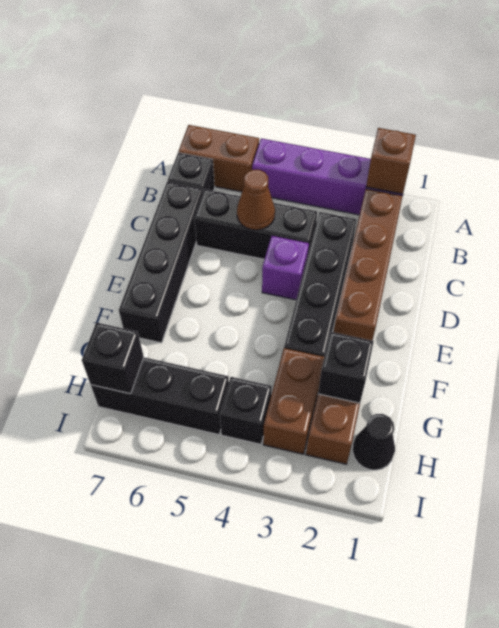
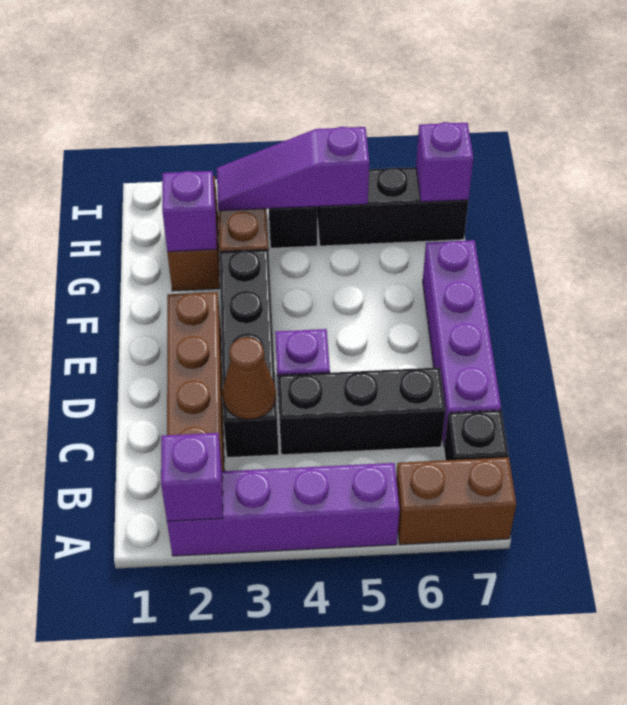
brown brick A2 level 2 -> purple brick A2 level 2
brown cone C5 level 2 -> brown cone C3 level 2
black brick C7:F7 level 1 -> purple brick C7:F7 level 1
black brick G2 level 2 -> purple brick G2 level 2
black cone H1 level 1 -> none
none -> purple slope H3:H5 level 2 top 5
black brick H7 level 2 -> purple brick H7 level 2

